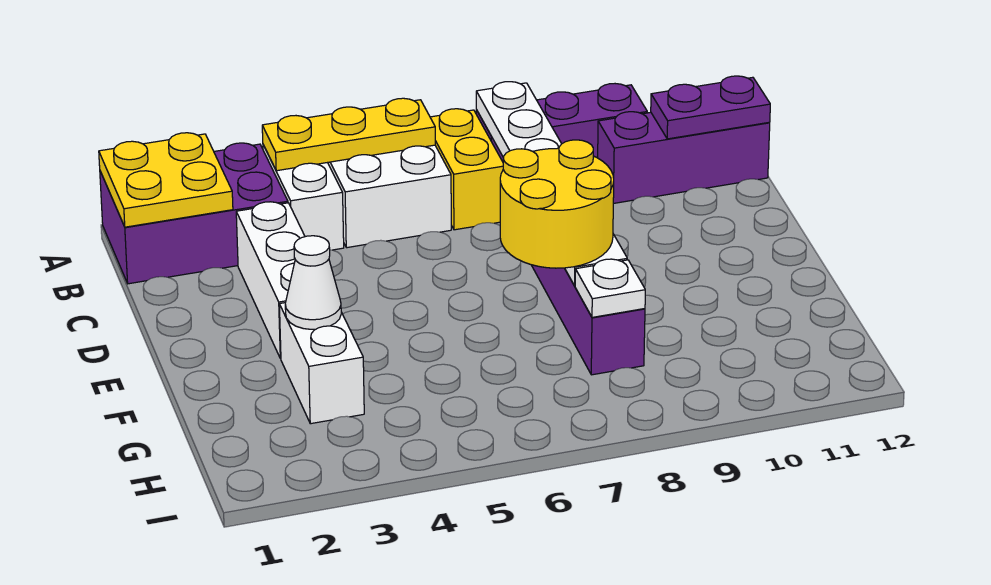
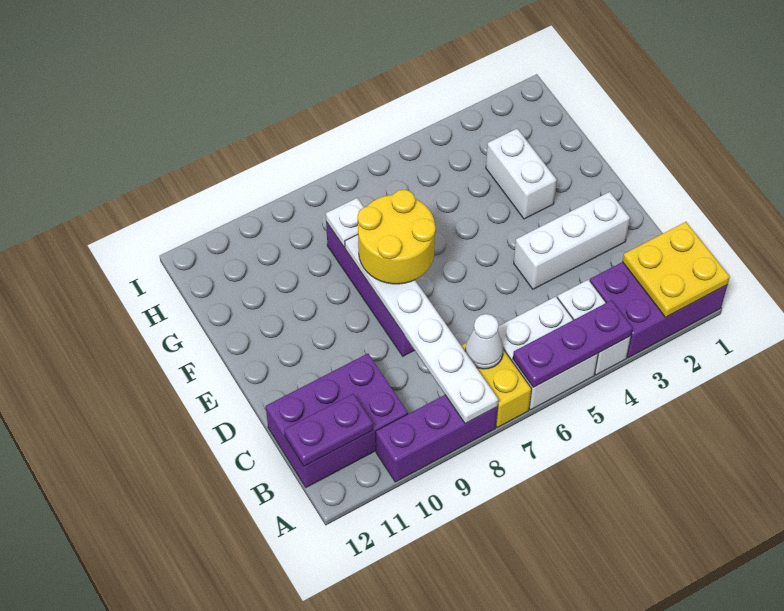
yellow plate A4:A6 level 2 -> purple plate A4:A6 level 2
purple brick B10:B12 level 1 -> purple brick B10:C12 level 1
white brick C3:E3 level 1 -> white brick D2:D4 level 1
white cone F3 level 2 -> white cone B7 level 2

